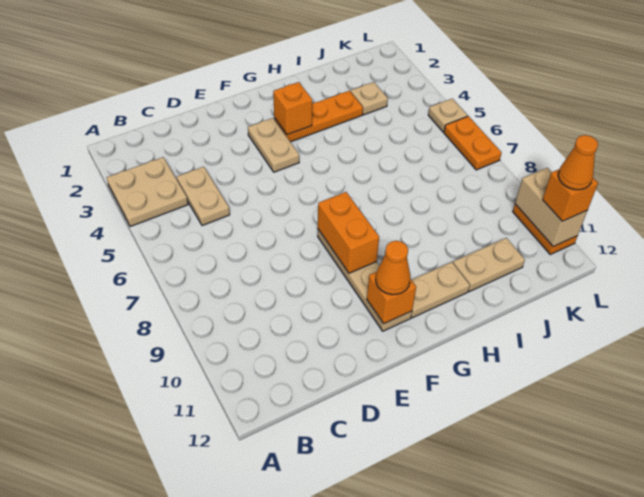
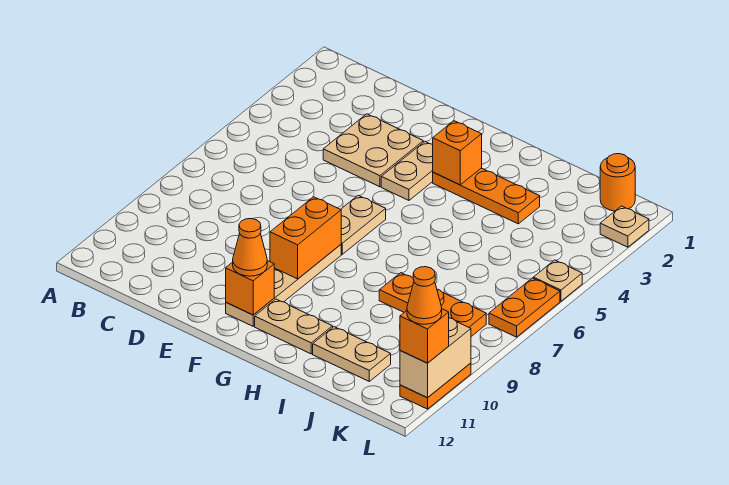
tan plate A3:B4 level 1 -> tan plate D3:E4 level 1
tan plate C4:C5 level 1 -> tan plate F6:F7 level 1
none -> orange plate I8:K8 level 1
tan plate J3 level 1 -> tan plate L2 level 1
none -> orange round brick K1 level 1

